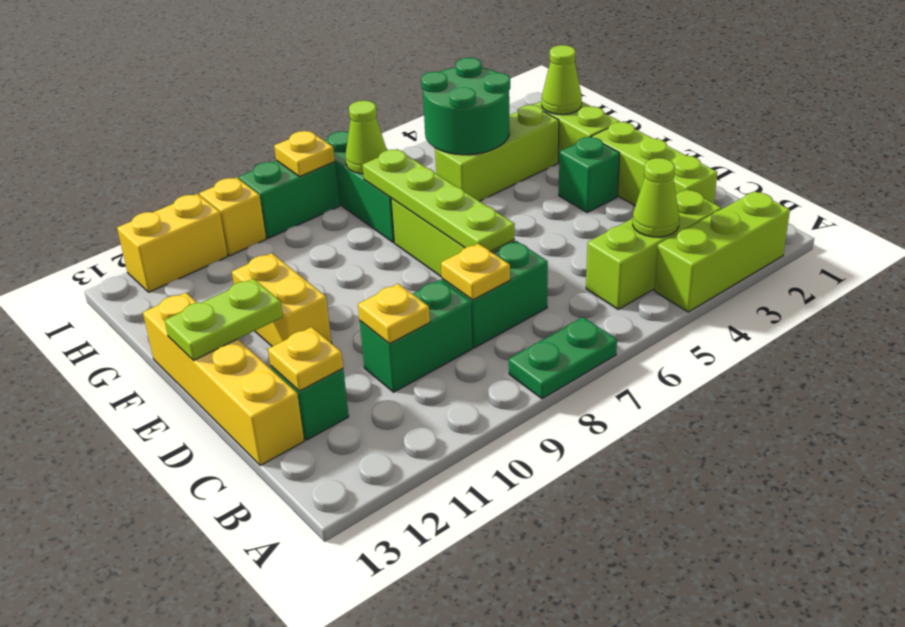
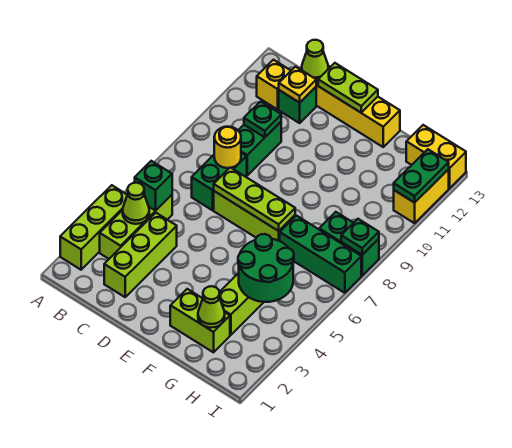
green plate A7:A8 level 1 -> green plate I11:I12 level 2
lime brick C2:E2 level 1 -> lime brick C2:C4 level 1
yellow plate C8 level 2 -> yellow round brick C8 level 2
yellow plate C10 level 2 -> green plate C10 level 2
lime plate D7:G7 level 2 -> lime plate D7:F7 level 2
green brick E3 level 1 -> green brick B5 level 2
yellow brick E11:F11 level 1 -> yellow brick H13:I13 level 1
lime plate E12:E13 level 2 -> lime plate D13:E13 level 2
lime cone H7 level 2 -> lime cone C13 level 2
green brick I8:I9 level 1 -> green brick H8:I8 level 1
yellow plate I8 level 2 -> green plate I8 level 2
yellow brick I10 level 1 -> yellow brick B12 level 1

